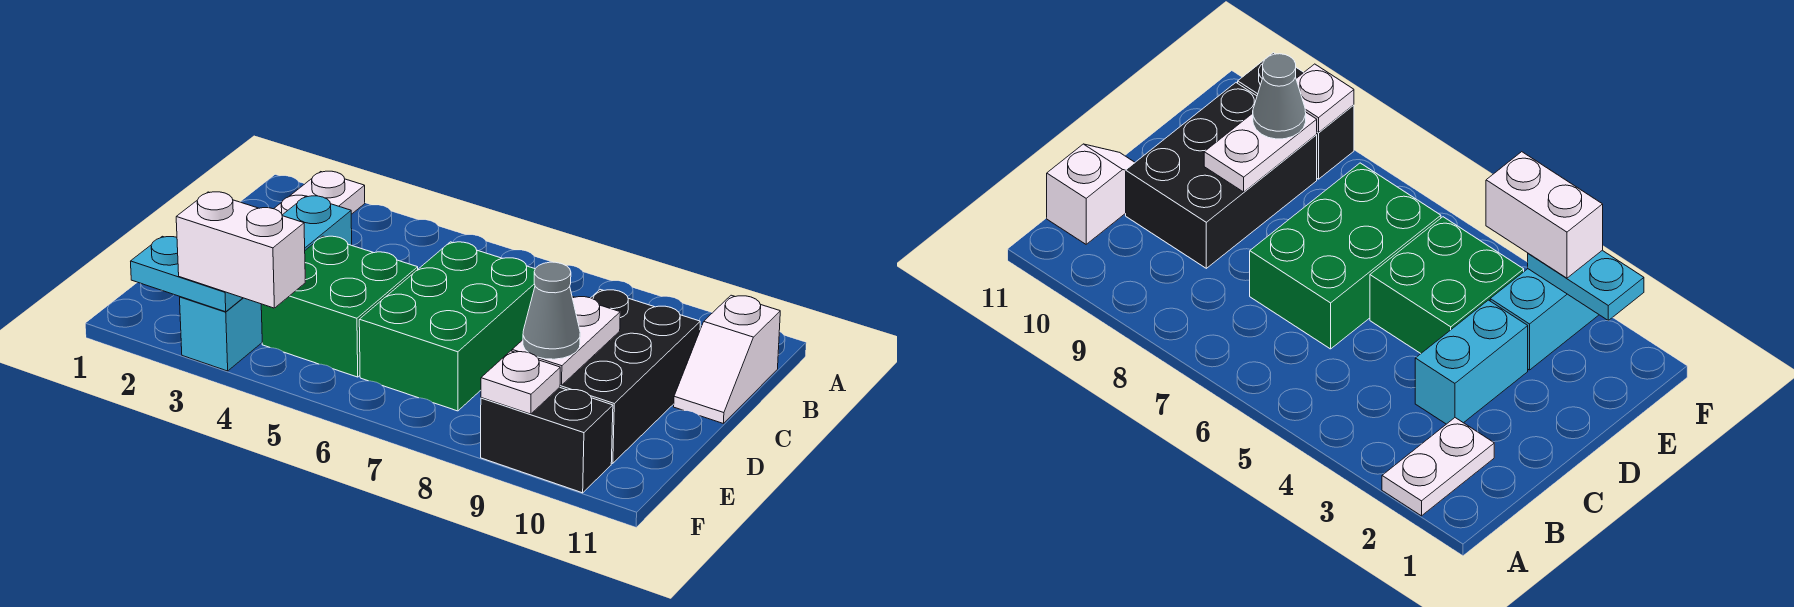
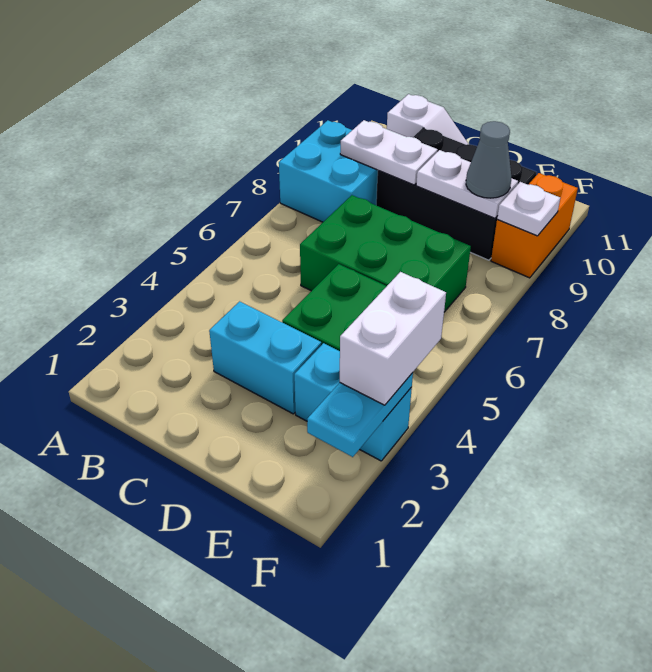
white plate A2:B2 level 1 -> white plate B9:C9 level 2
none -> cyan brick A8:B9 level 1
black brick F9:F10 level 1 -> orange brick F9:F10 level 1

